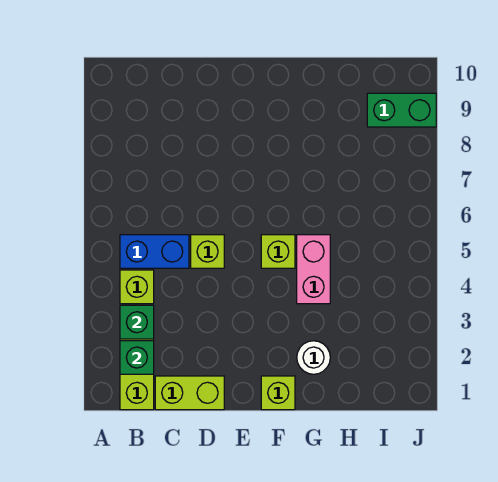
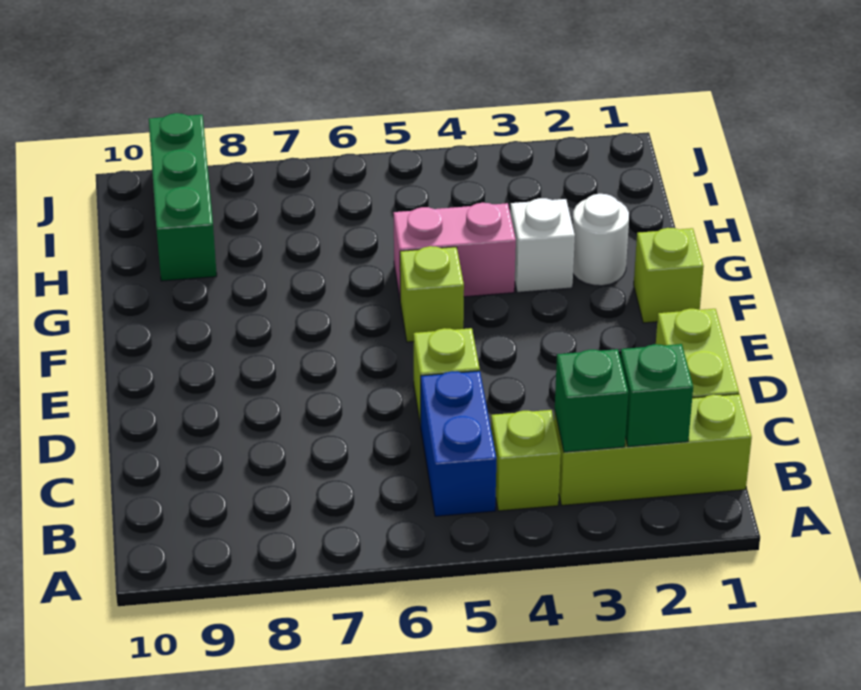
none -> white brick G3 level 1
green brick I9:J9 level 1 -> green brick H9:J9 level 1

